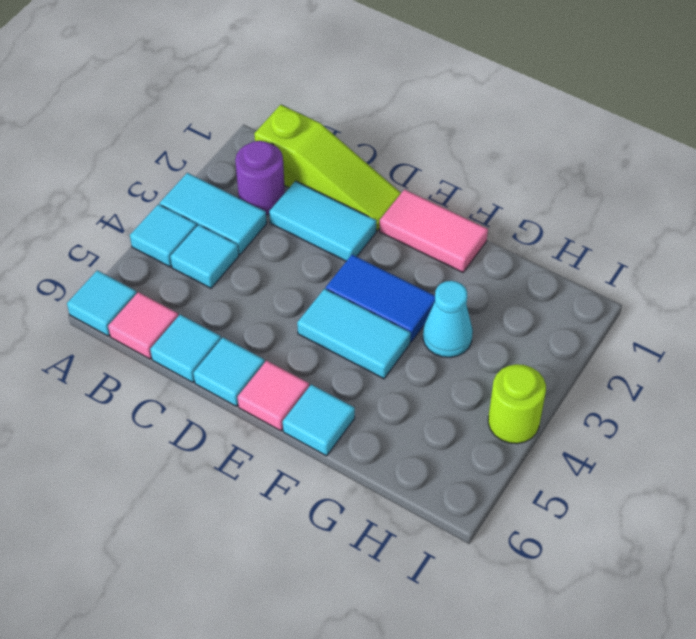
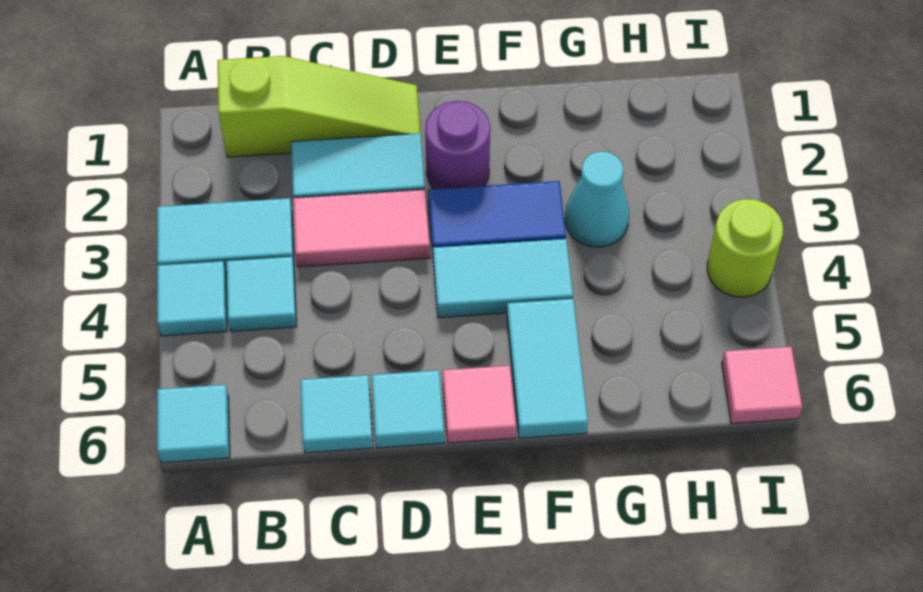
purple round brick B2 level 1 -> purple round brick E2 level 1
pink tile B6 level 1 -> pink tile I6 level 1
pink tile E1:F1 level 1 -> pink tile C3:D3 level 1
cyan tile F6 level 1 -> cyan tile F5:F6 level 1

